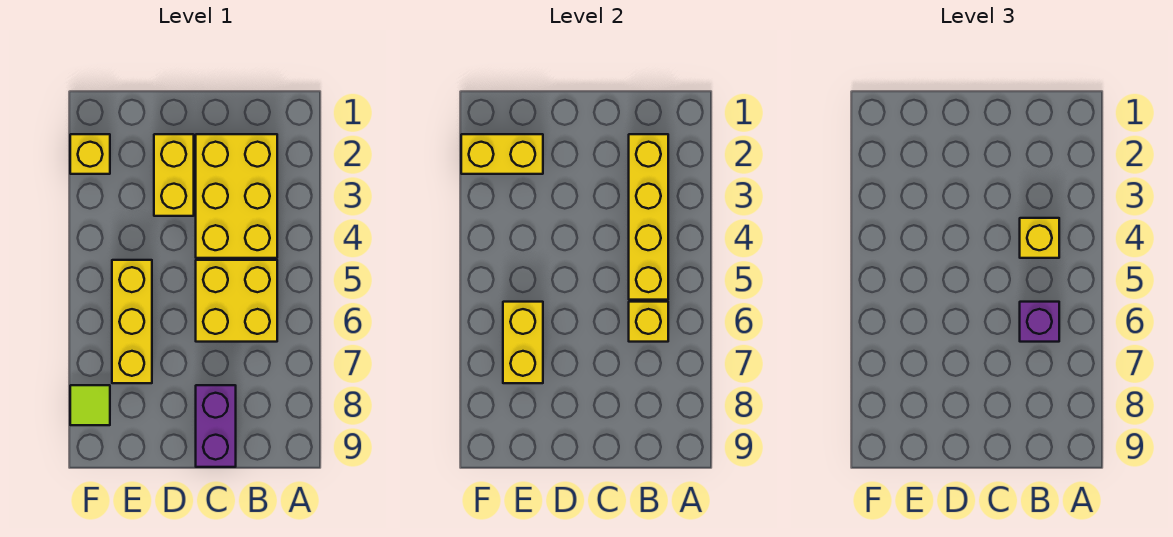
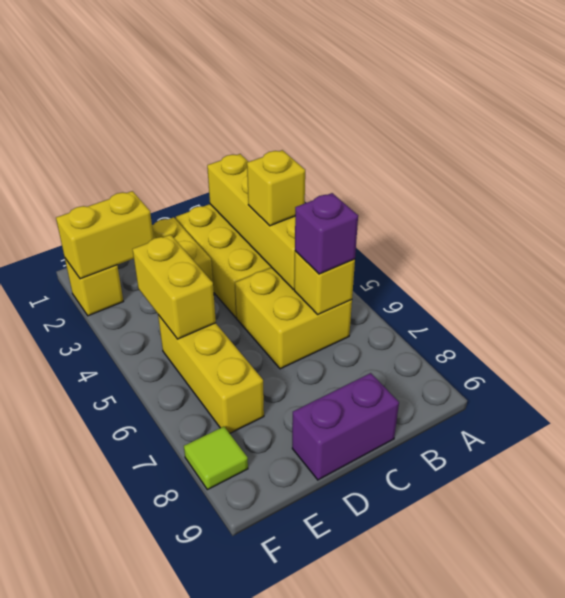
purple brick C8:C9 level 1 -> purple brick C9:D9 level 1
yellow brick E6:E7 level 2 -> yellow brick E4:E5 level 2

